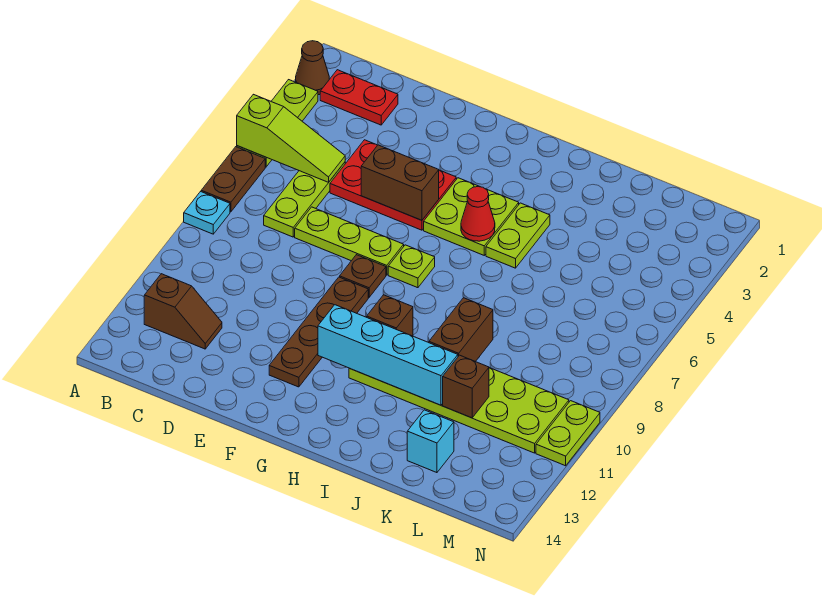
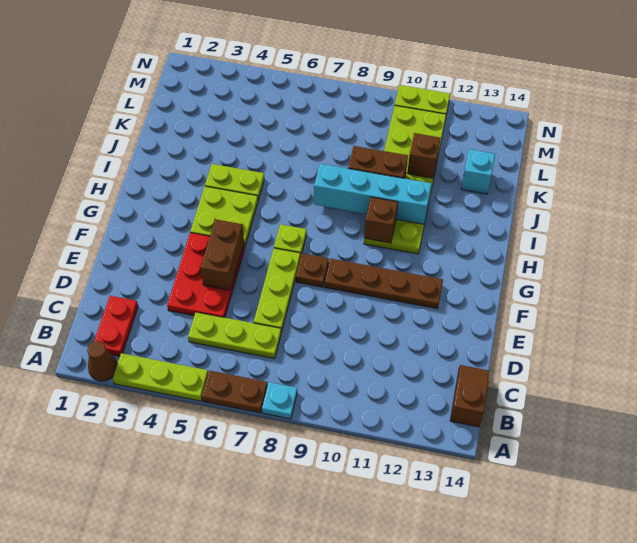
lime slope A5:C5 level 2 top A -> none
brown slope B12:C12 level 1 top B -> brown slope B14:C14 level 1 top B
cyan brick G11:J11 level 2 -> cyan brick I8:I11 level 2
red cone H5 level 2 -> none

